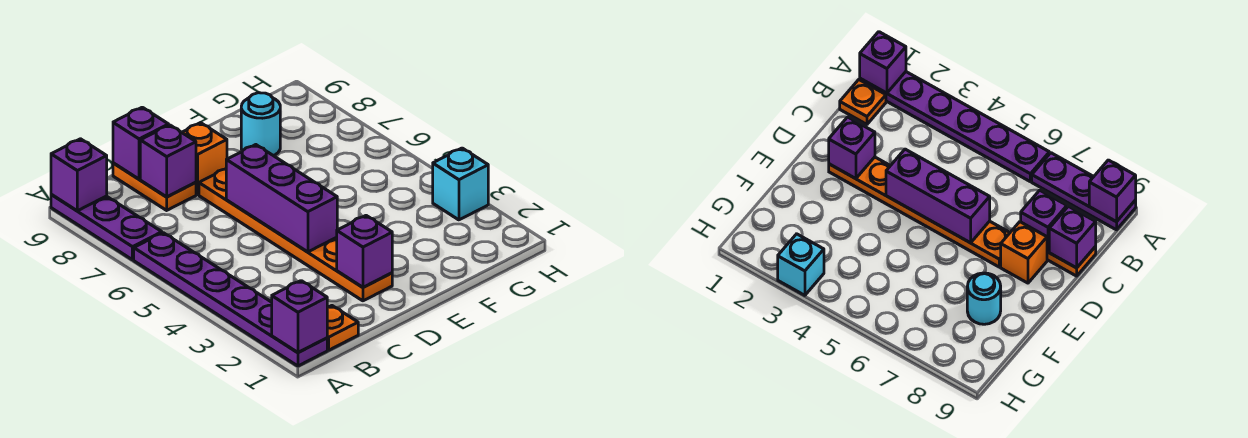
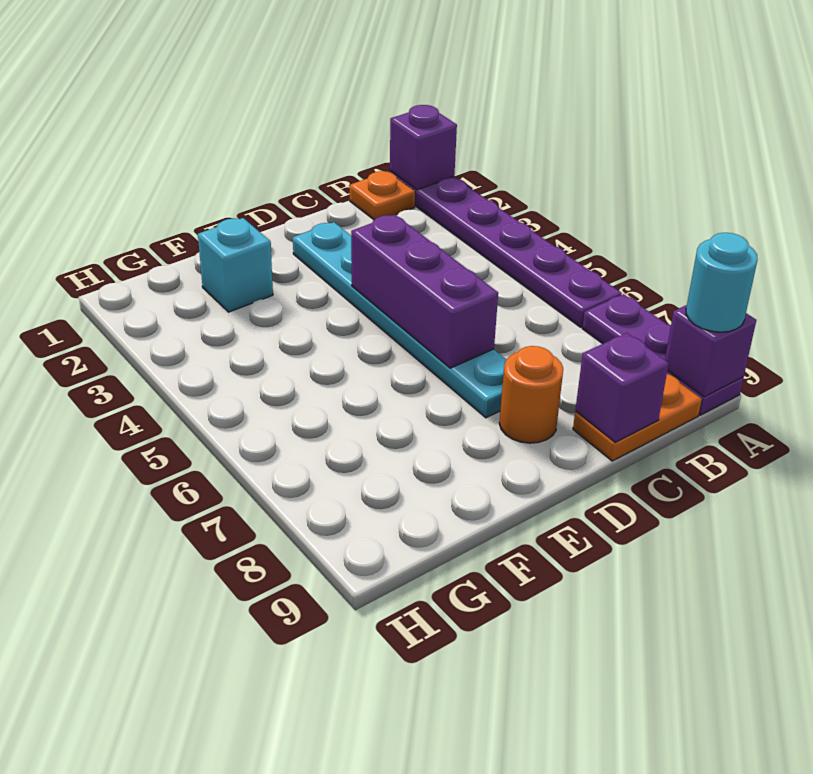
orange plate C8:C9 level 1 -> orange plate B9:C9 level 1
purple brick C8 level 2 -> none
orange plate D2:D7 level 1 -> cyan plate D2:D7 level 1
purple brick D2 level 2 -> none
orange brick D8 level 1 -> orange round brick D8 level 1
cyan round brick F8 level 1 -> cyan round brick A9 level 3
cyan brick H3 level 1 -> cyan brick F2 level 1

